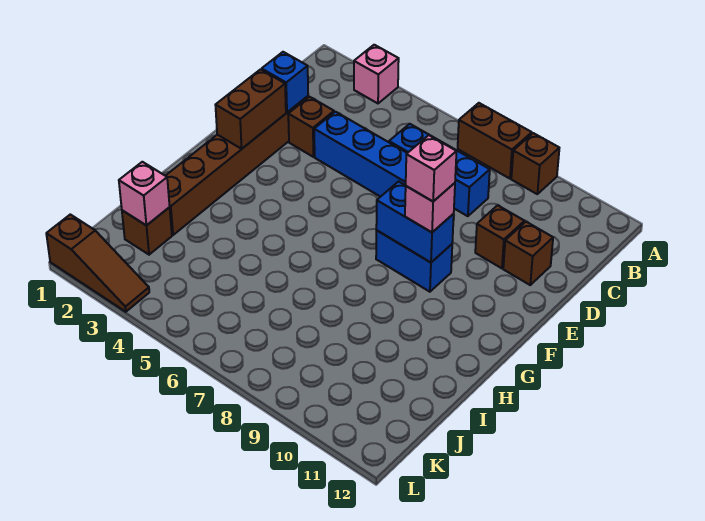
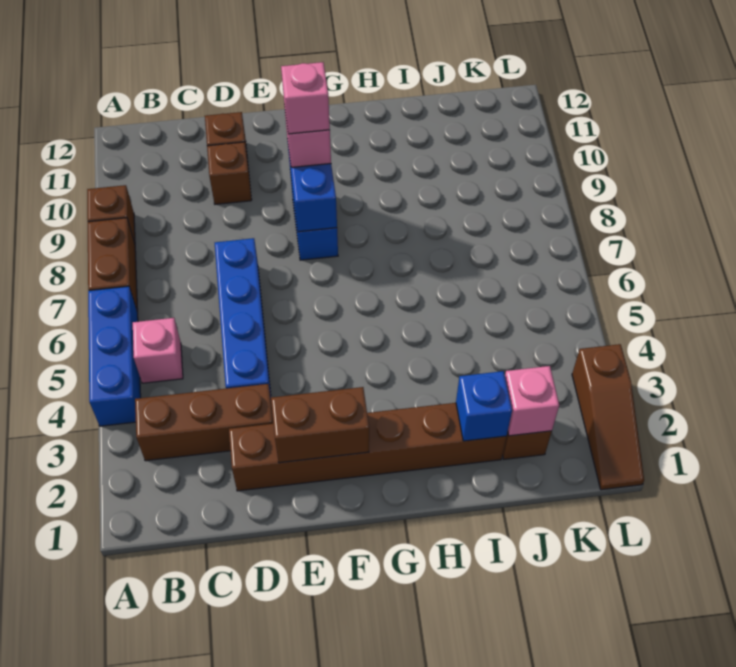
pink brick A3 level 1 -> pink brick B5 level 1
blue brick C6:C8 level 1 -> blue brick A4:A6 level 1
blue brick D2 level 2 -> blue brick I2 level 2
brown brick D3 level 1 -> brown brick B3:D3 level 1
brown slope L1:L3 level 1 top 1 -> brown slope L1:L3 level 1 top 3

